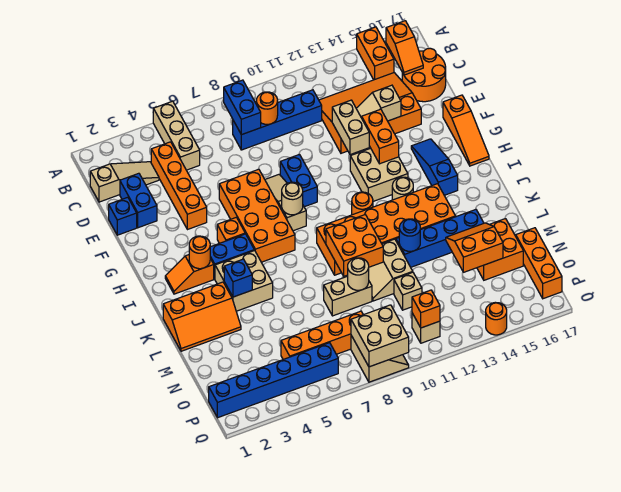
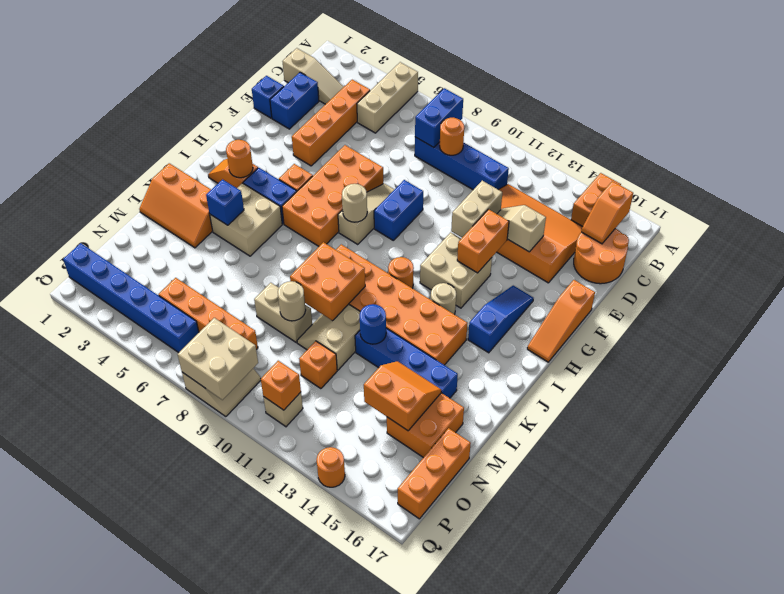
tan brick N11 level 1 -> orange brick N11 level 1

